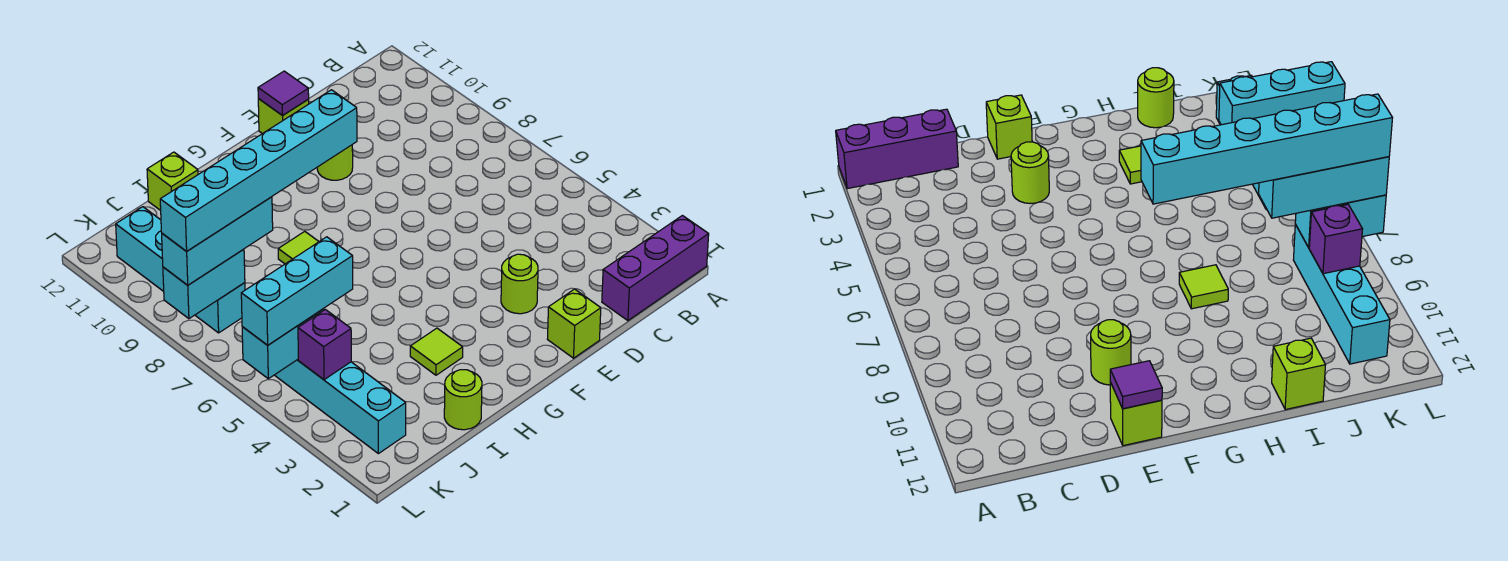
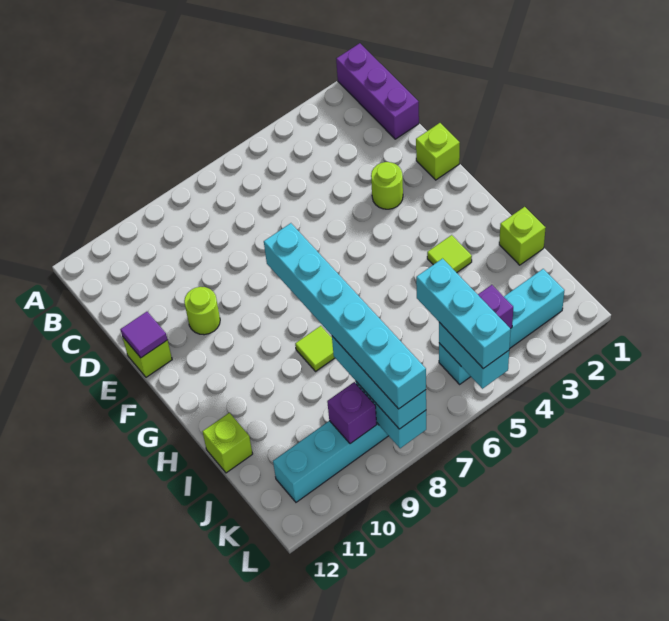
lime round brick I1 level 1 -> lime brick I1 level 1

